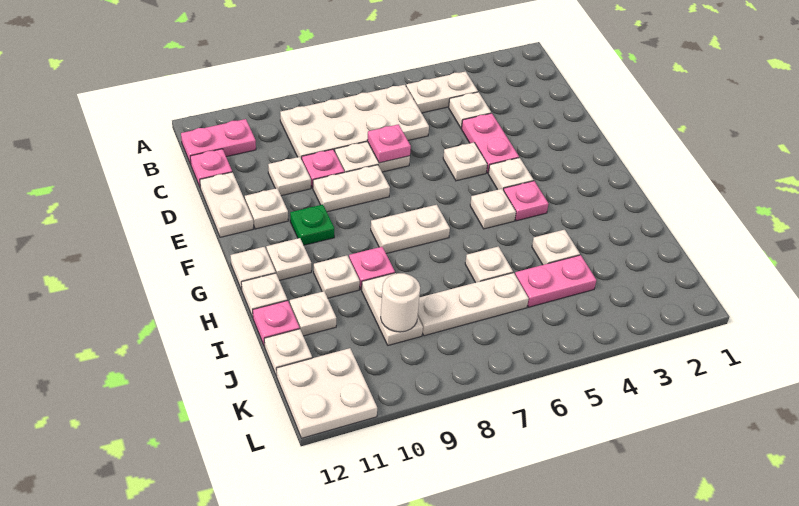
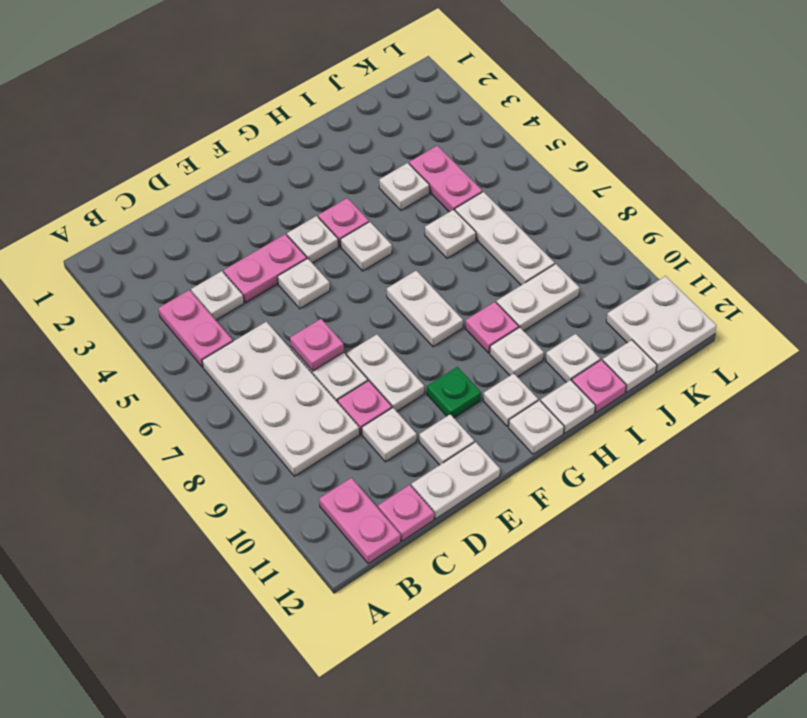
white plate B4:B5 level 1 -> pink plate B4:B5 level 1
white round brick J9 level 2 -> none

